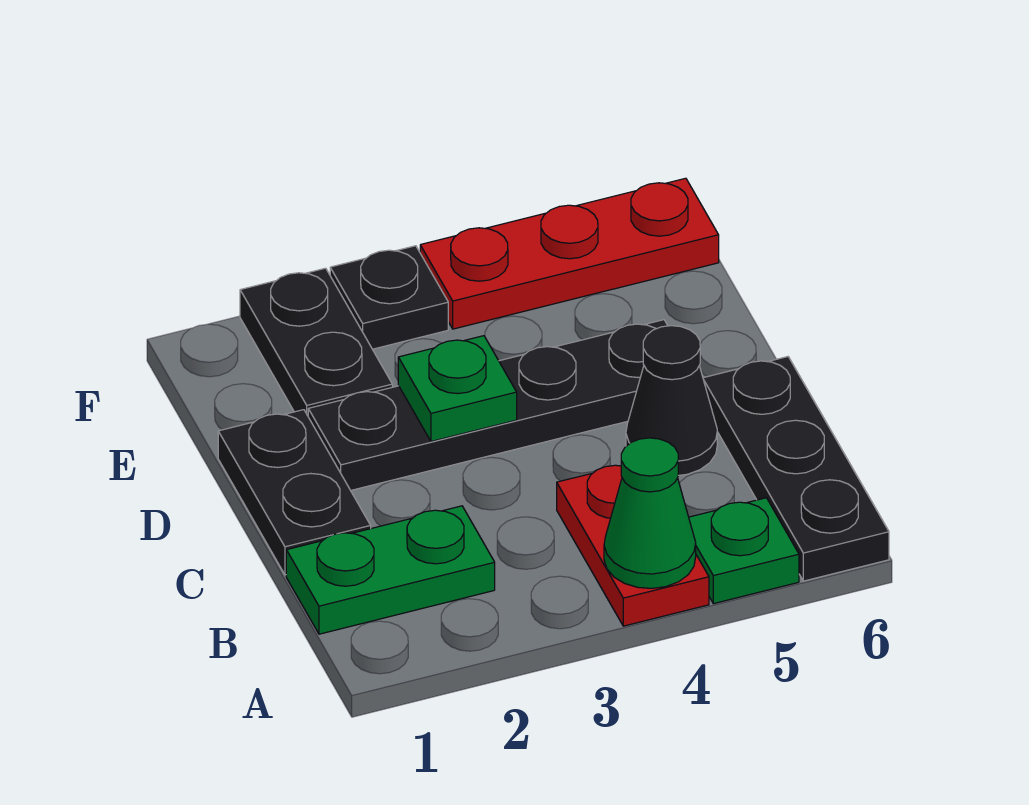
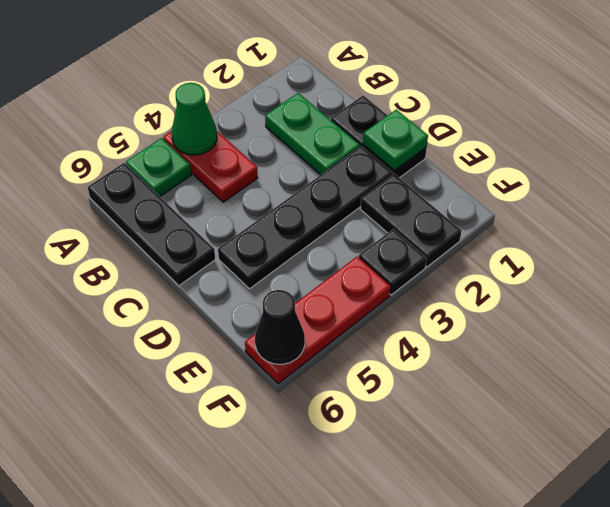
green plate B1:B2 level 1 -> green plate B2:C2 level 1
black cone C5 level 1 -> black cone F6 level 2
green plate D3 level 2 -> green plate D1 level 2

